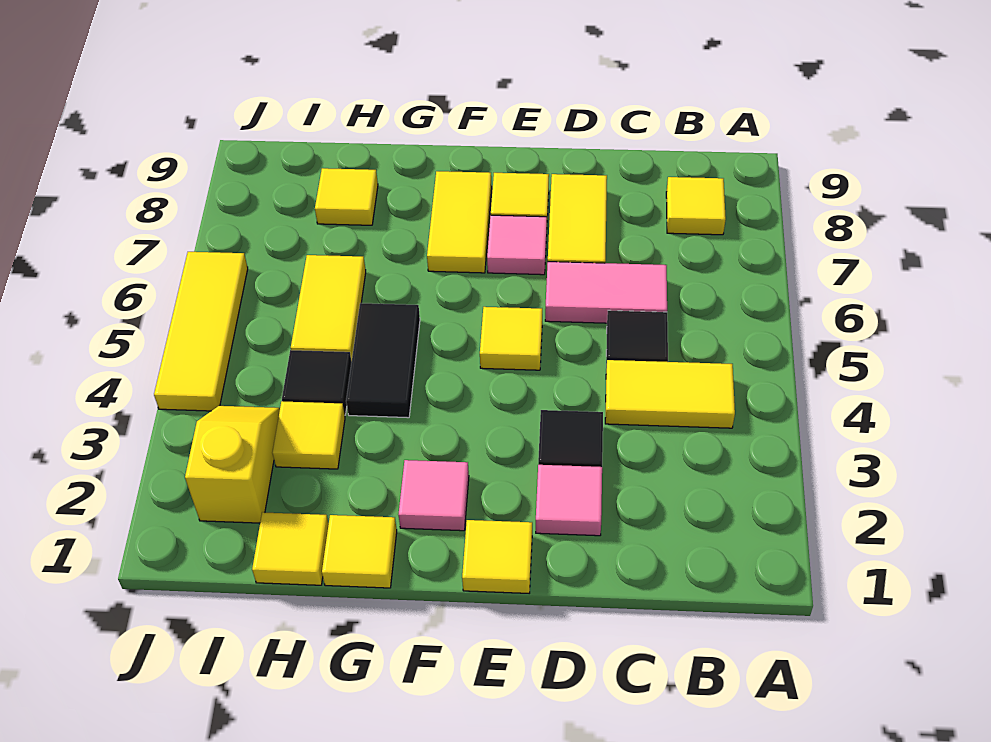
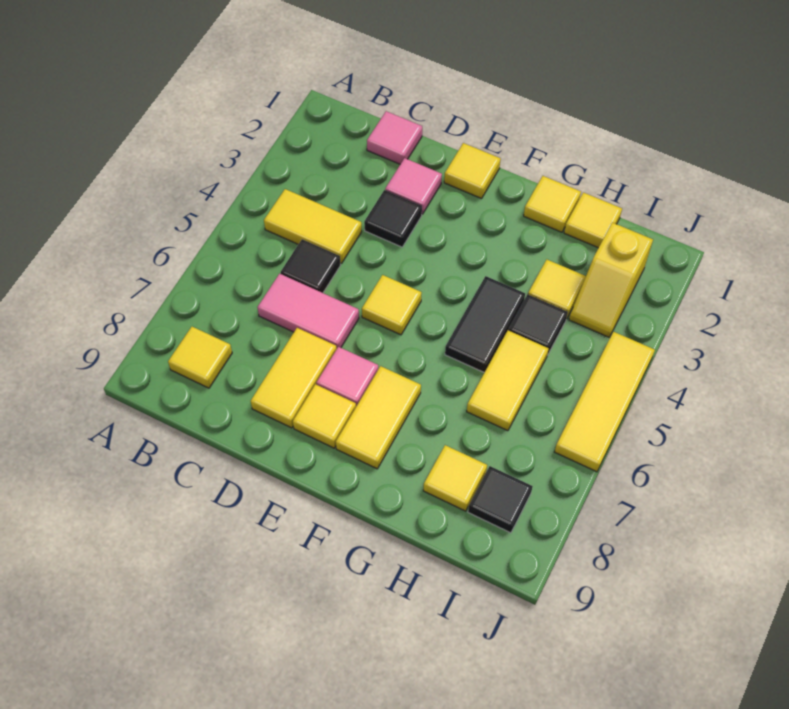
pink tile F2 level 1 -> pink tile C1 level 1
none -> black tile I8 level 1

